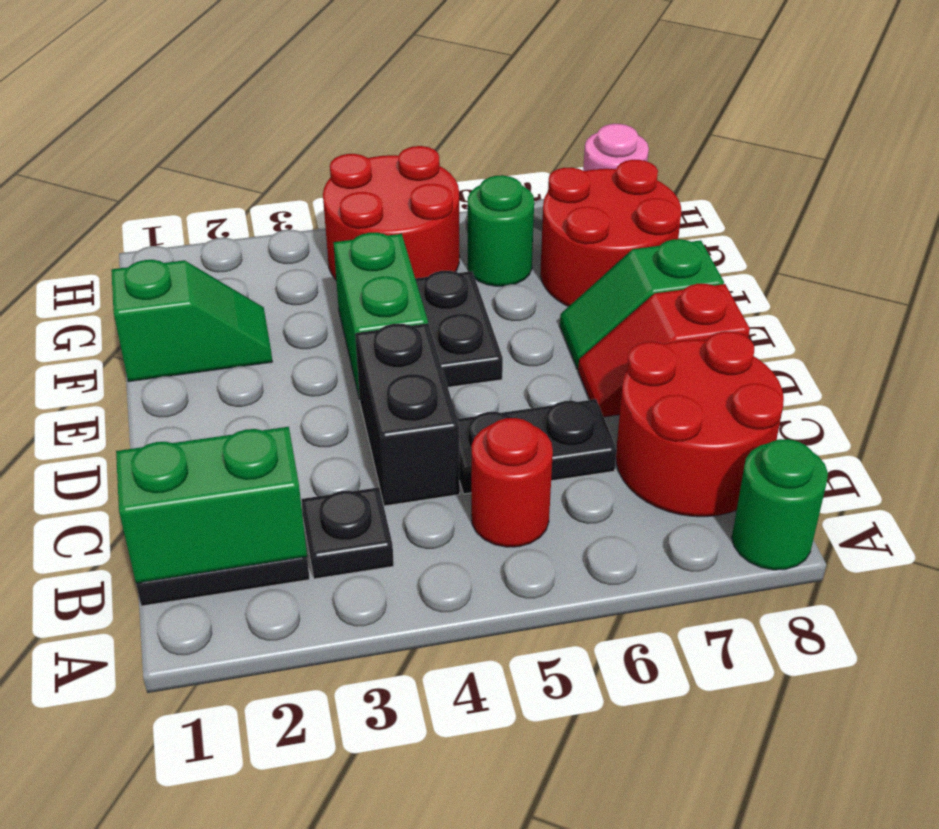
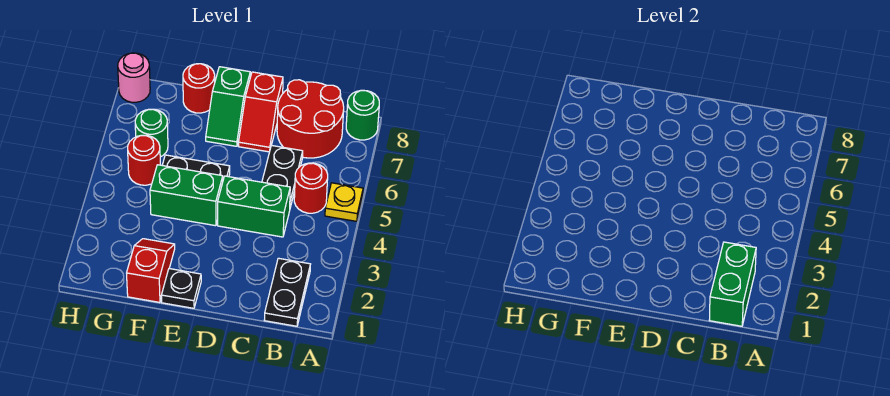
none -> yellow plate A5 level 1
black plate B3 level 1 -> black plate E1 level 1
black brick C4:D4 level 1 -> green brick C4:D4 level 1
green slope F1:F2 level 1 top 1 -> red slope F1:F2 level 1 top 1
red round brick F7:G8 level 1 -> red round brick F8 level 1
red round brick G4:H5 level 1 -> red round brick G5 level 1

